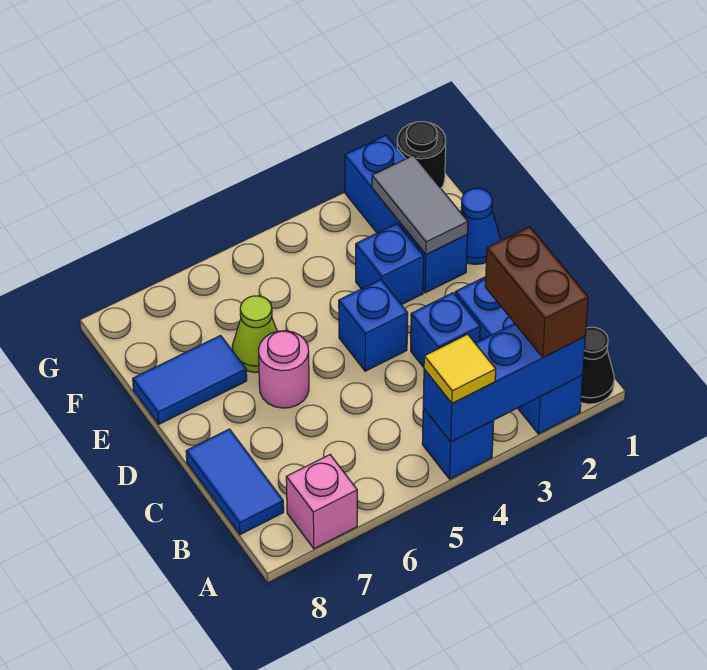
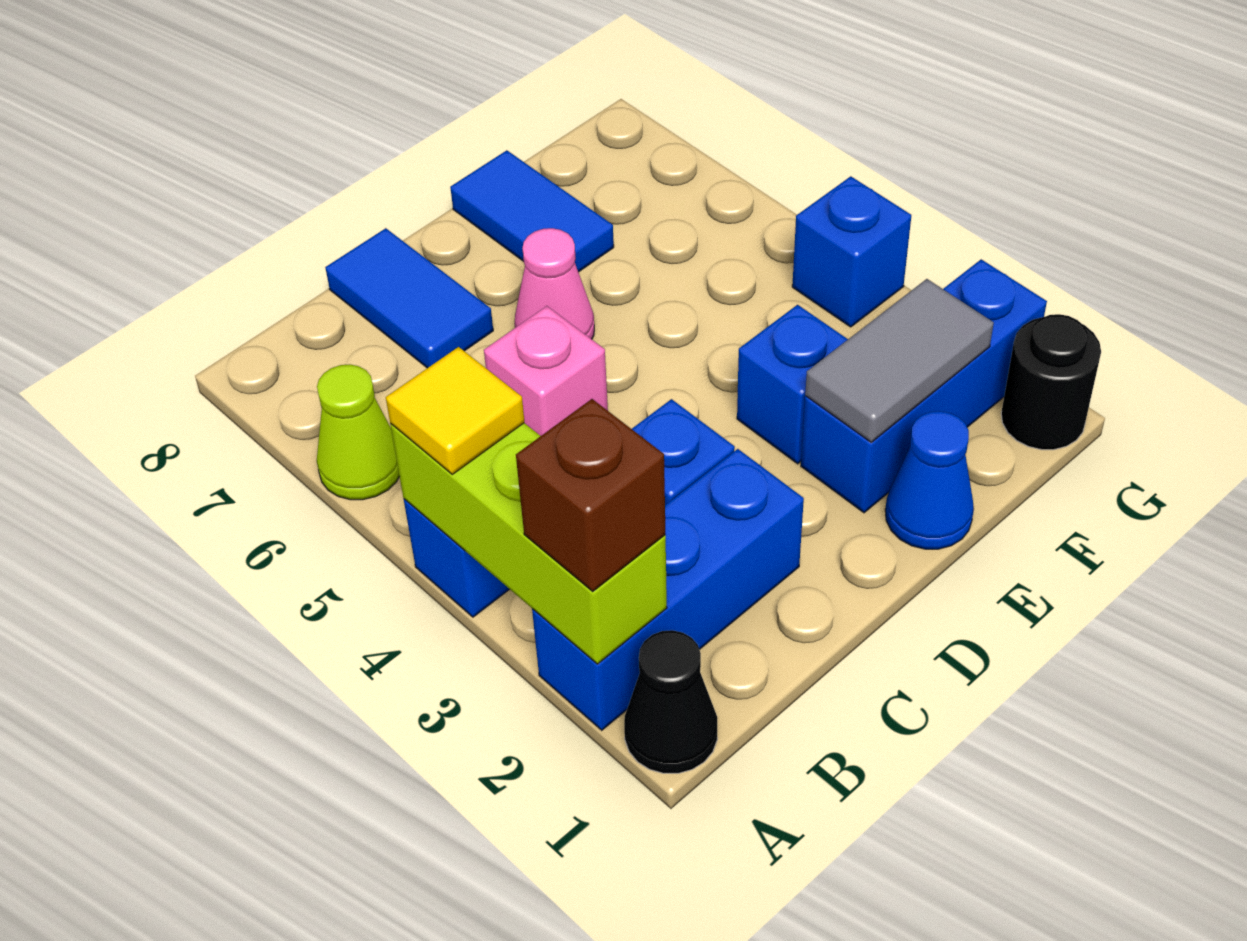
blue brick A2:A4 level 2 -> lime brick A2:A4 level 2
brown brick A2:B2 level 3 -> brown brick A2 level 3
pink brick A7 level 1 -> pink brick C5 level 1
blue tile B8:C8 level 1 -> blue tile C7:C8 level 1
blue brick D4 level 1 -> blue brick G4 level 1
pink round brick D6 level 1 -> pink cone D6 level 1
lime cone E6 level 1 -> lime cone A6 level 1

